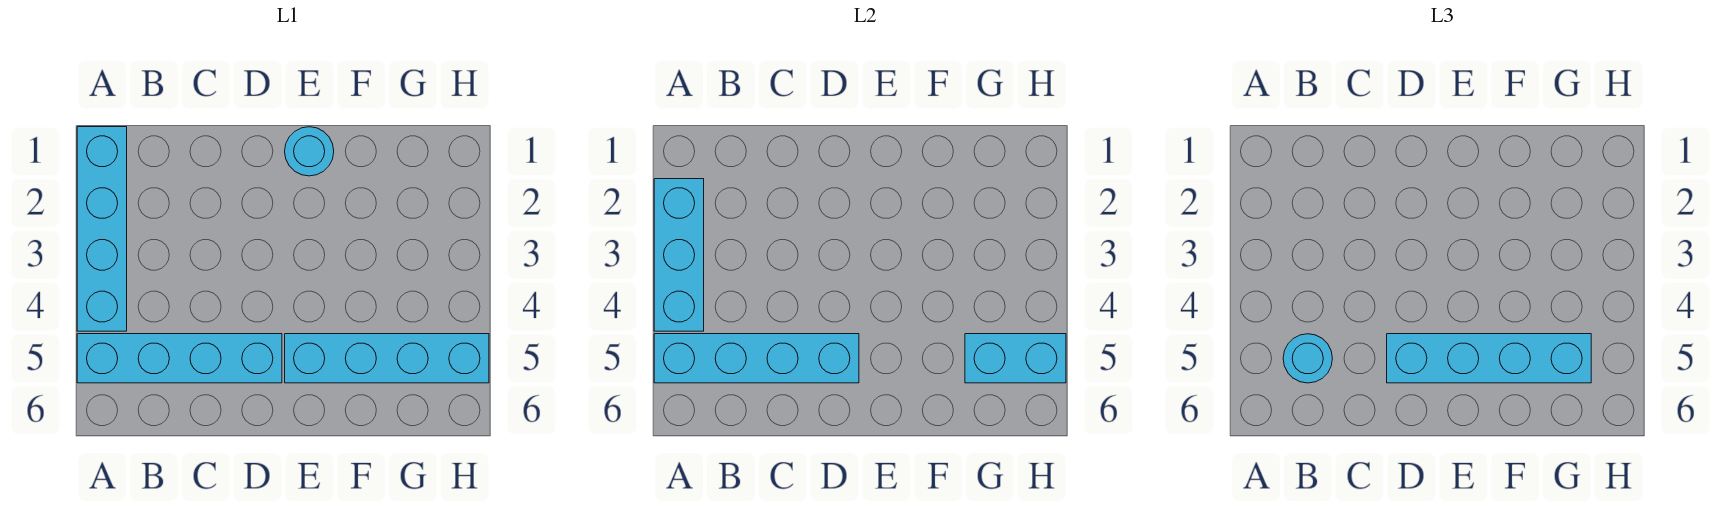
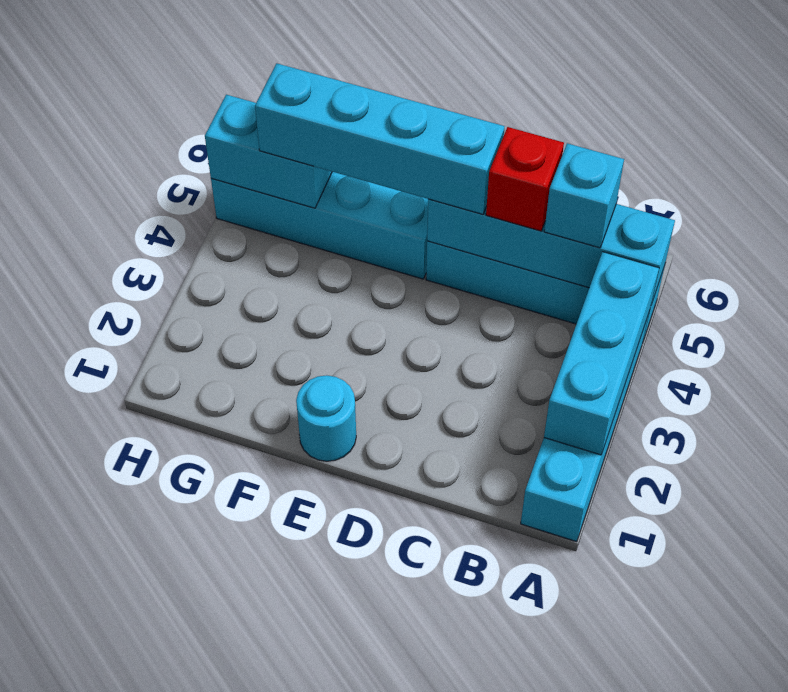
cyan round brick B5 level 3 -> cyan brick B5 level 3
none -> red brick C5 level 3

